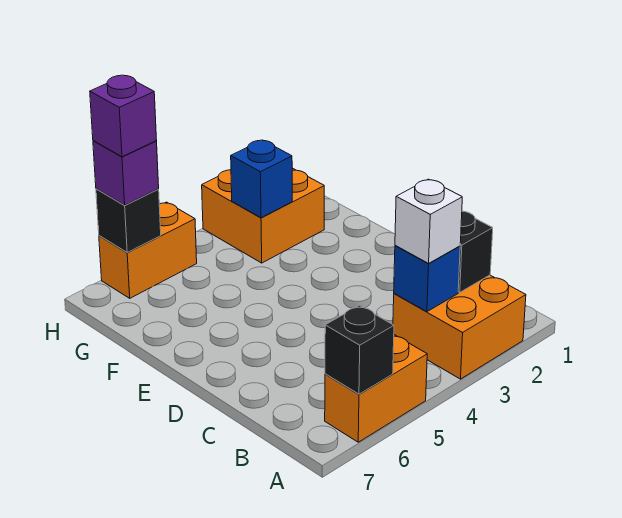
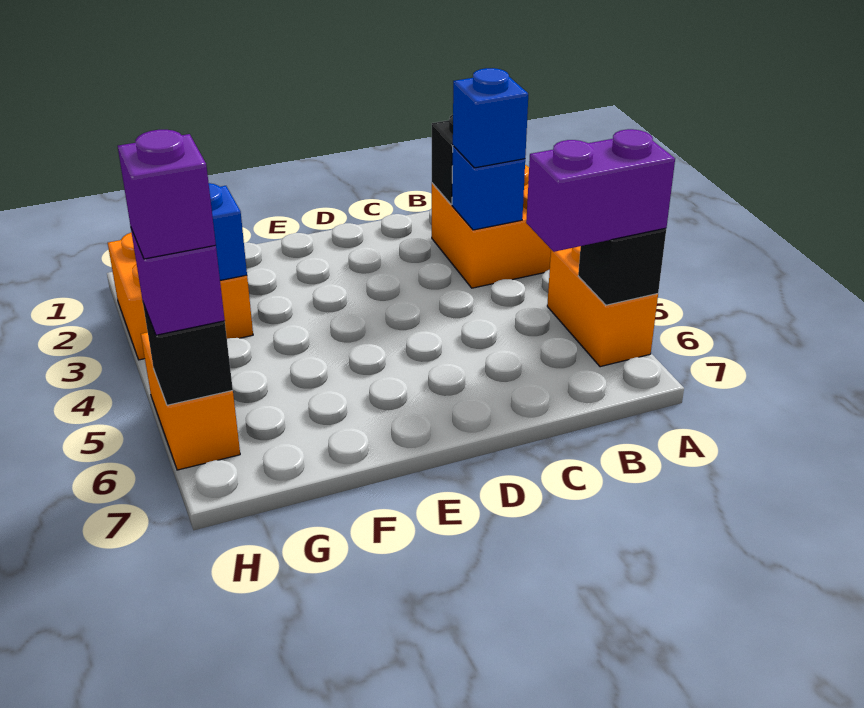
none -> purple brick A6:B6 level 3
white brick B3 level 3 -> blue brick B3 level 3

